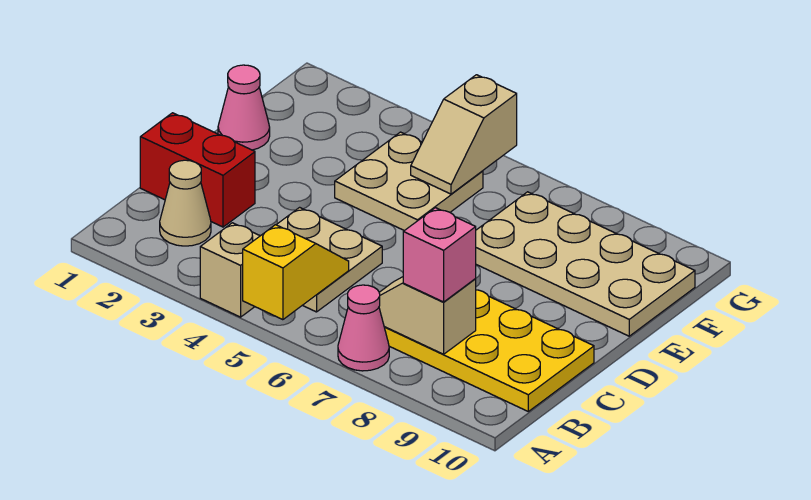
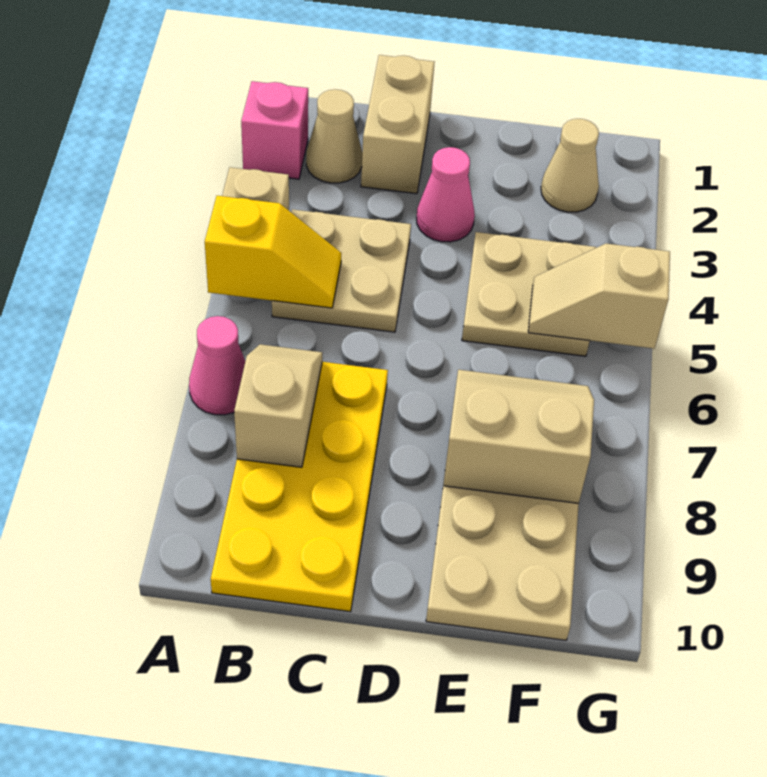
pink brick B8 level 3 -> pink brick A2 level 1
red brick C1:C2 level 1 -> tan brick C1:C2 level 1
pink cone E1 level 1 -> pink cone D3 level 1
none -> tan slope E7:F8 level 2 top 8
none -> tan cone F2 level 1

